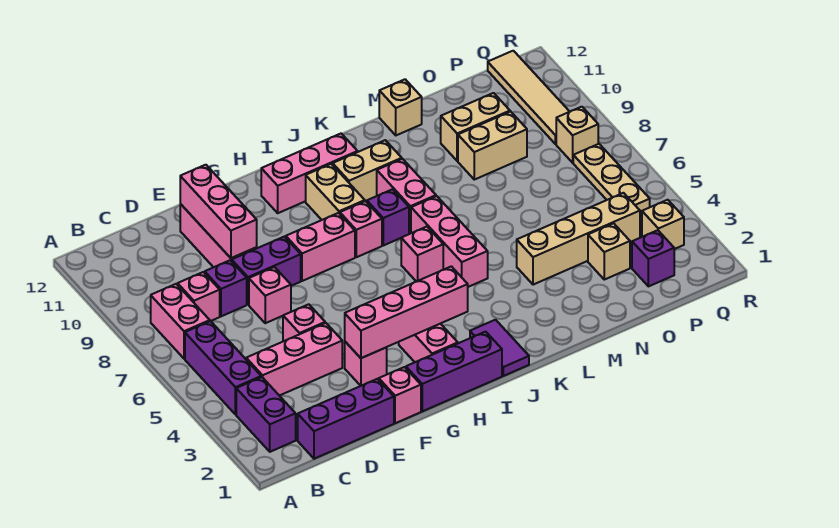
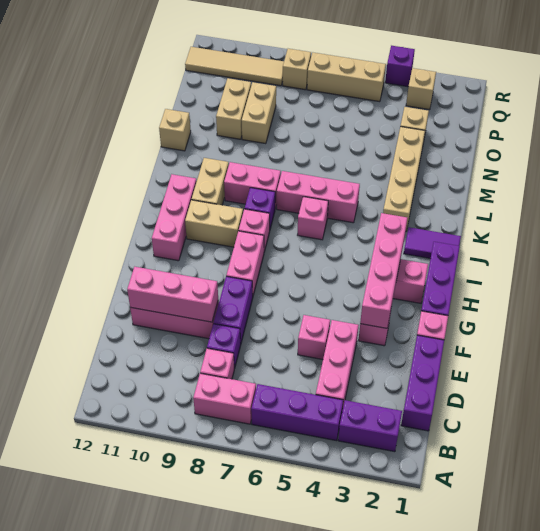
pink brick E7 level 1 -> none
tan brick M4:P4 level 1 -> tan brick K3:N3 level 1
purple brick P2 level 1 -> purple brick R4 level 1
tan plate Q5:Q7 level 1 -> tan brick Q5:Q7 level 1

